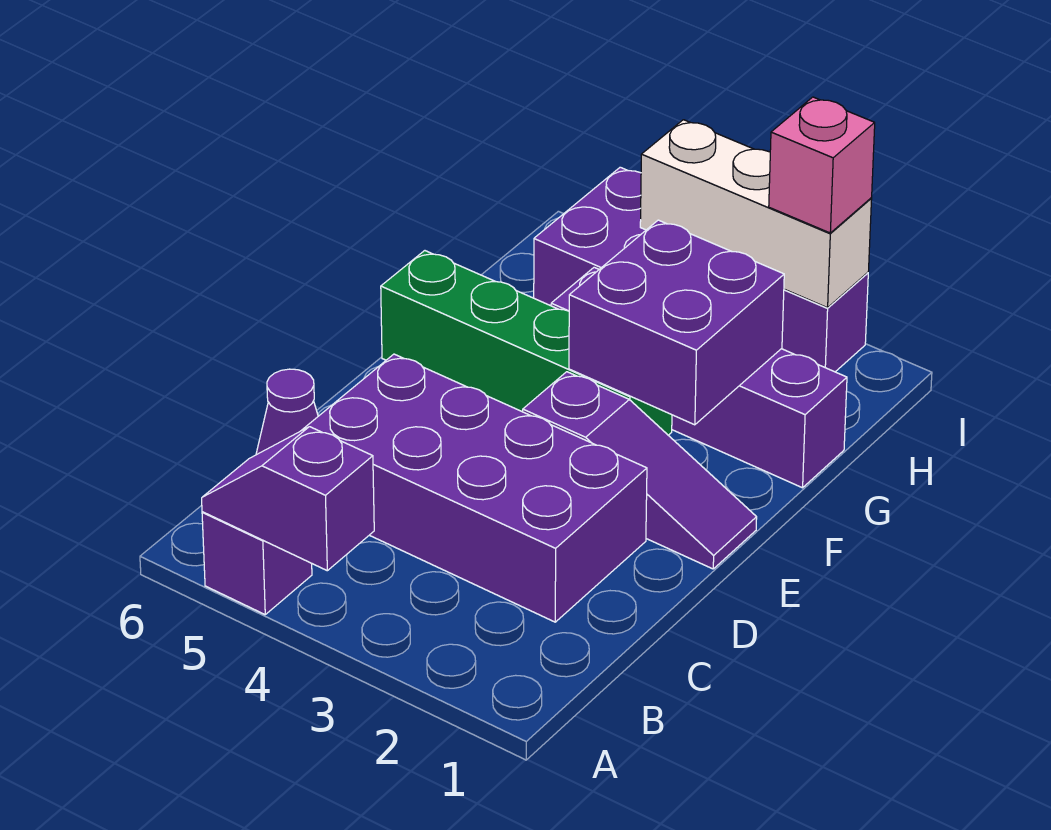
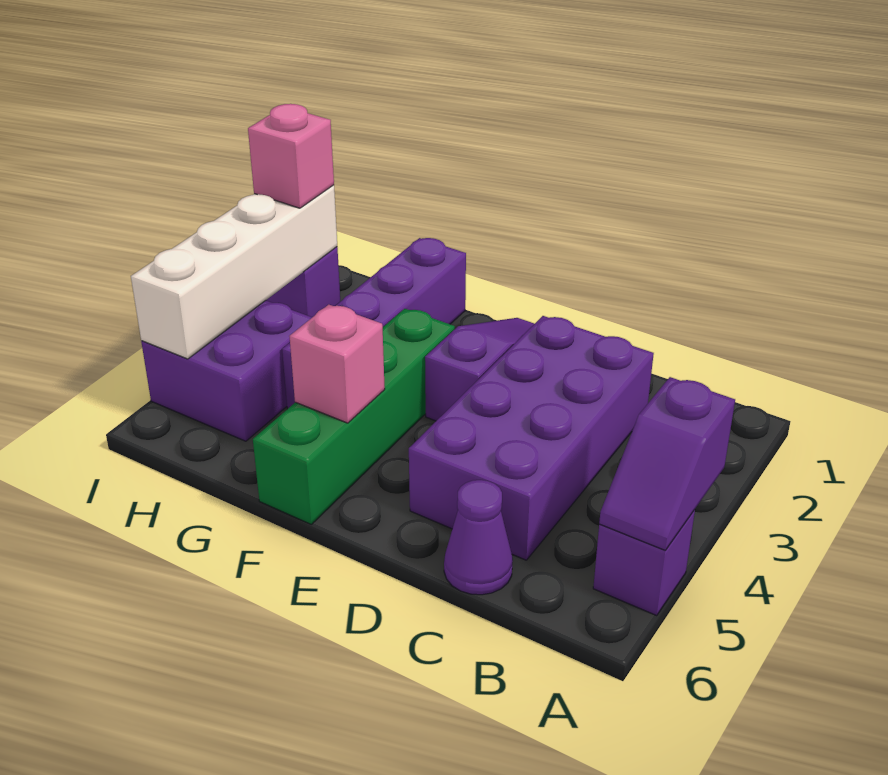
purple brick F2:G3 level 2 -> none
none -> pink brick F5 level 2
white brick I2:I4 level 2 -> white brick I2:I5 level 2

